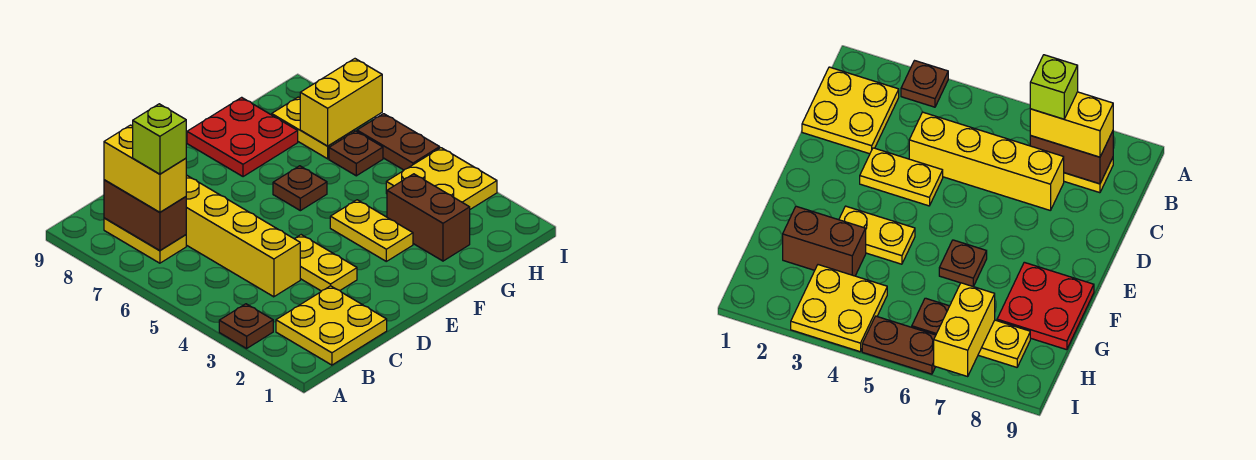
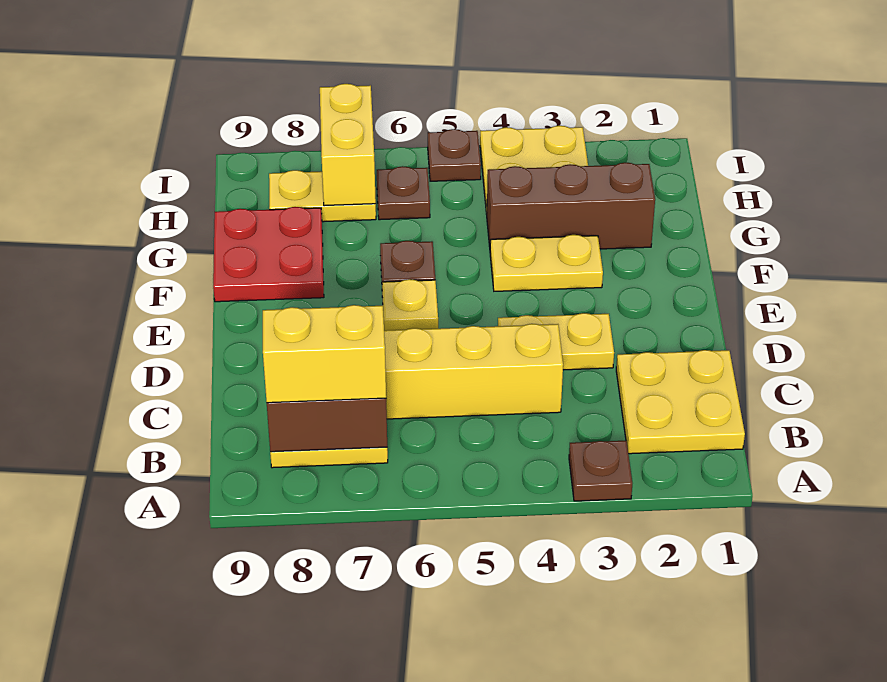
lime brick B7 level 4 -> none
none -> yellow plate E6 level 1
brown brick G2:G3 level 1 -> brown brick G2:G4 level 1
brown plate I5:I6 level 1 -> brown plate I5 level 1

